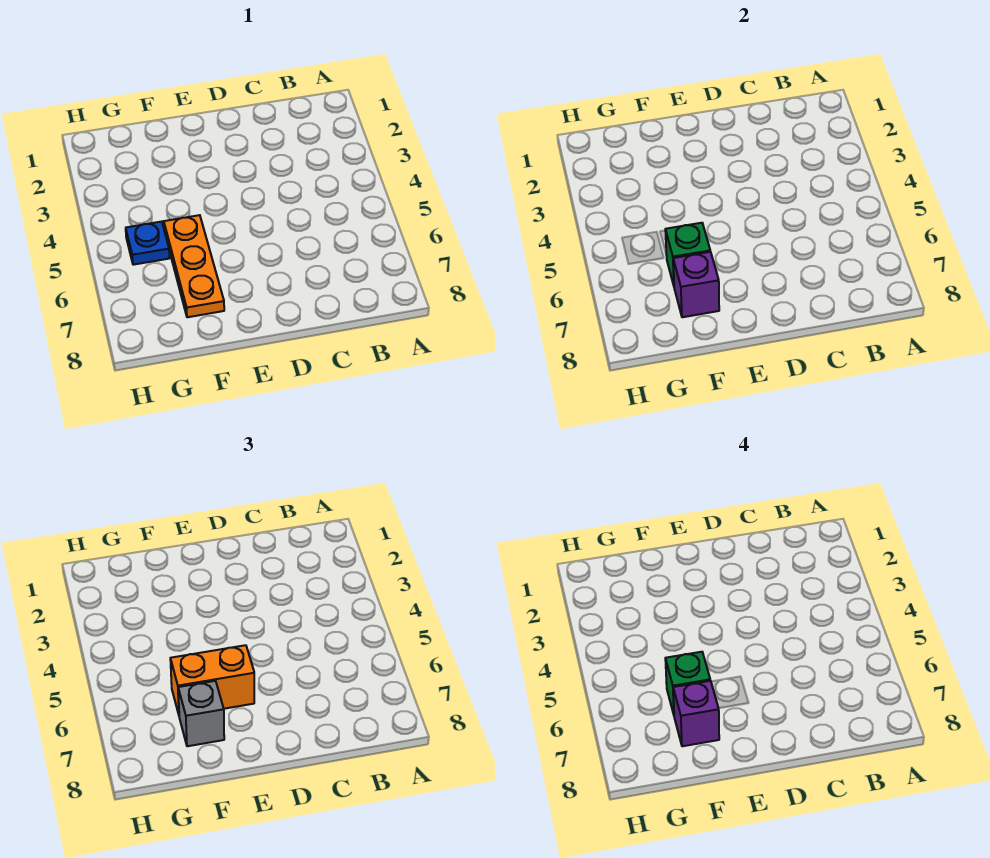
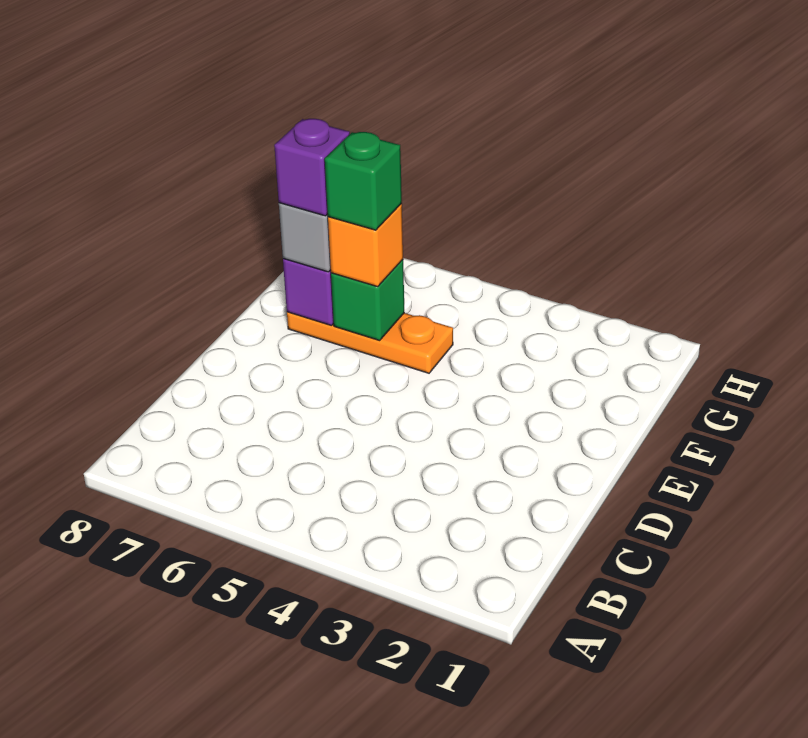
orange brick E6:F6 level 3 -> orange brick F6 level 3
blue plate G5 level 1 -> none

